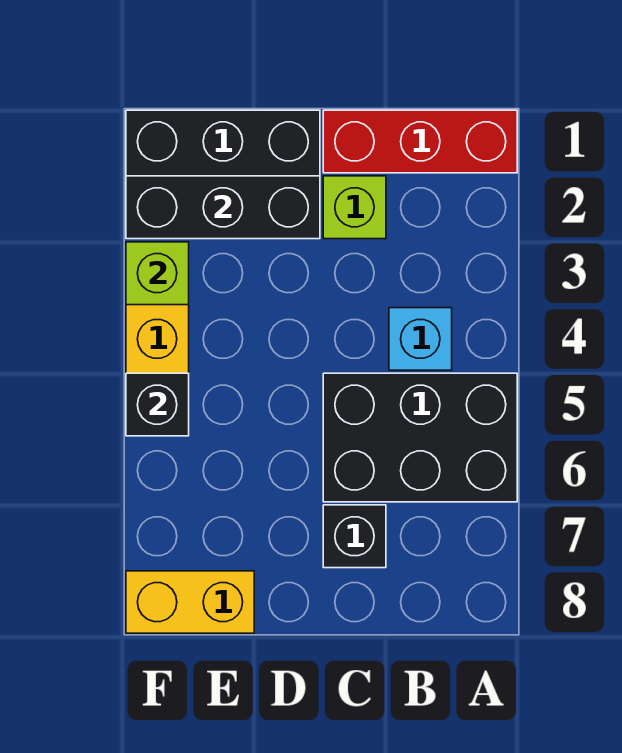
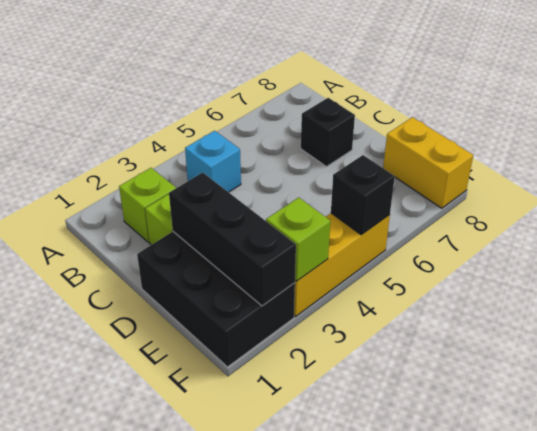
red brick A1:C1 level 1 -> none
black brick A5:C6 level 1 -> none
none -> lime brick B2 level 1

